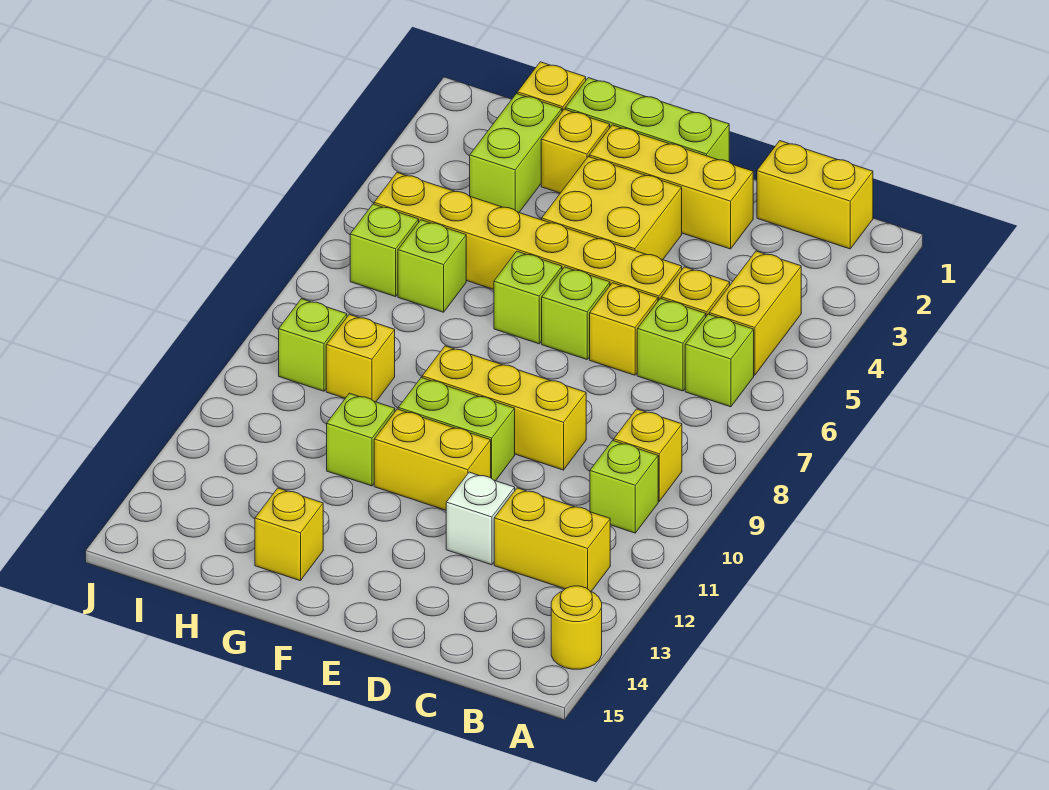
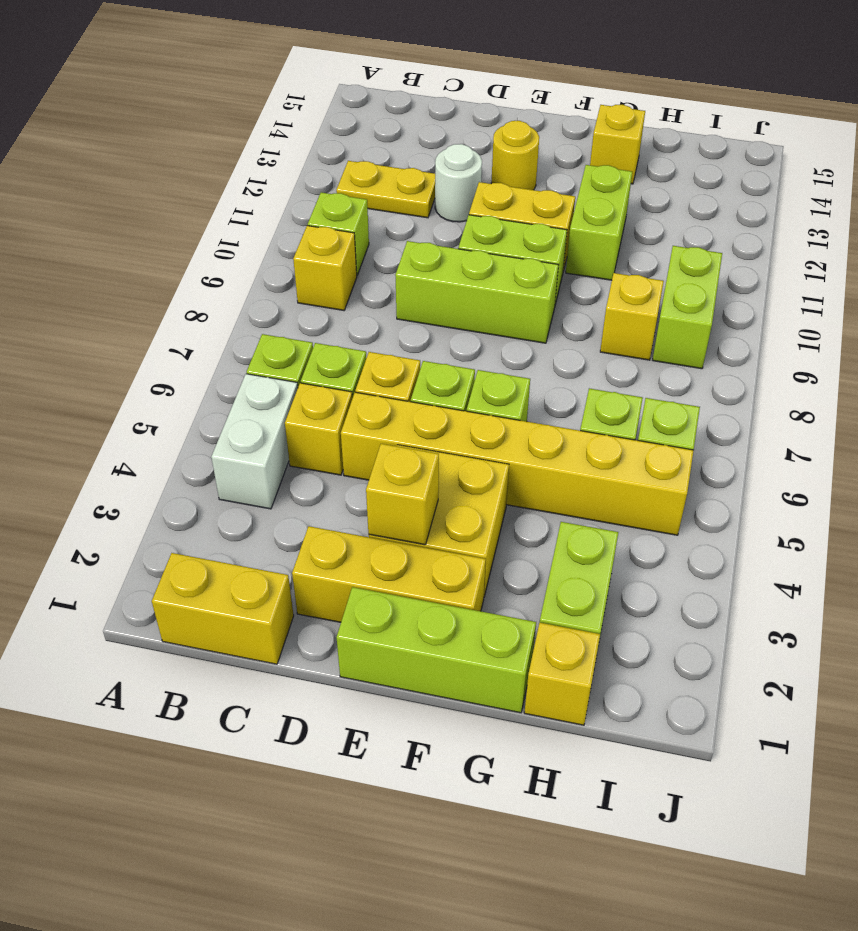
yellow round brick A14 level 1 -> yellow round brick E13 level 1
yellow brick B4:B5 level 1 -> white brick B4:B5 level 1
yellow brick B12:C12 level 1 -> yellow plate B12:C12 level 1
yellow brick D9:F9 level 1 -> lime brick D9:F9 level 1
white brick D12 level 1 -> white round brick D12 level 1
yellow brick G2 level 1 -> yellow brick E3 level 2
lime brick G11 level 1 -> lime brick G11:G12 level 1
lime brick I9 level 1 -> lime brick I9:I10 level 1

